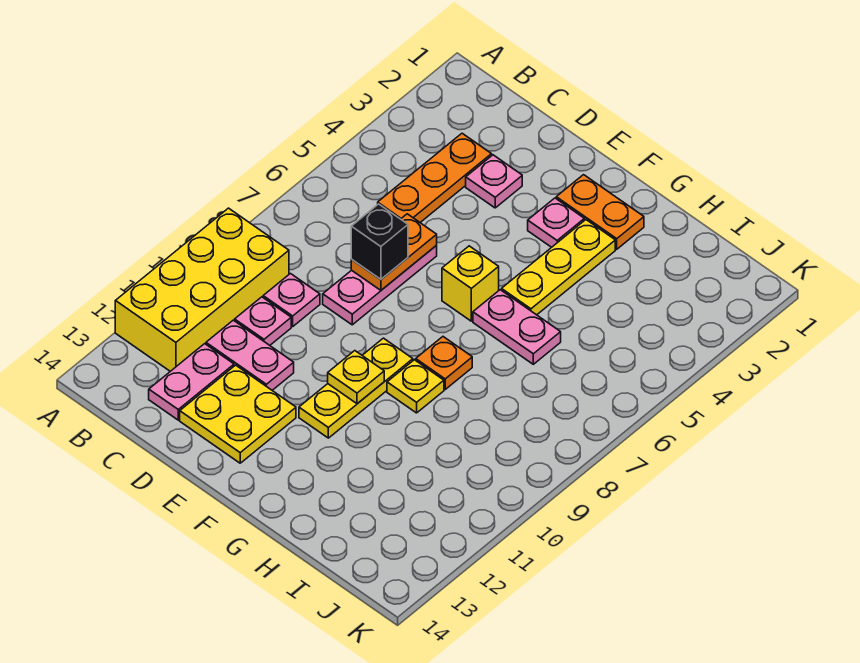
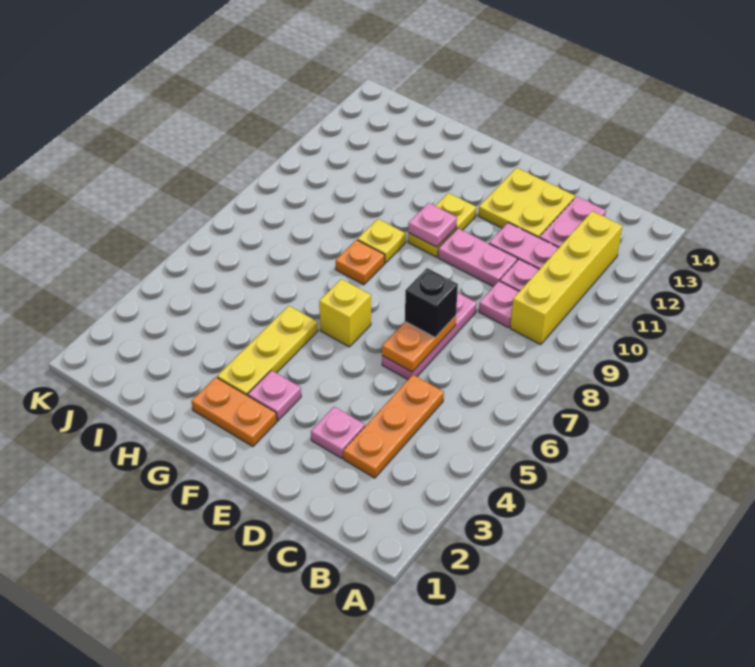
yellow brick A9:B12 level 1 -> yellow brick B9:B12 level 1
yellow plate F9:F11 level 1 -> yellow plate F10:F11 level 1
yellow plate F10 level 2 -> pink plate F10 level 2
pink plate G6:H6 level 1 -> pink plate D10:E10 level 1

